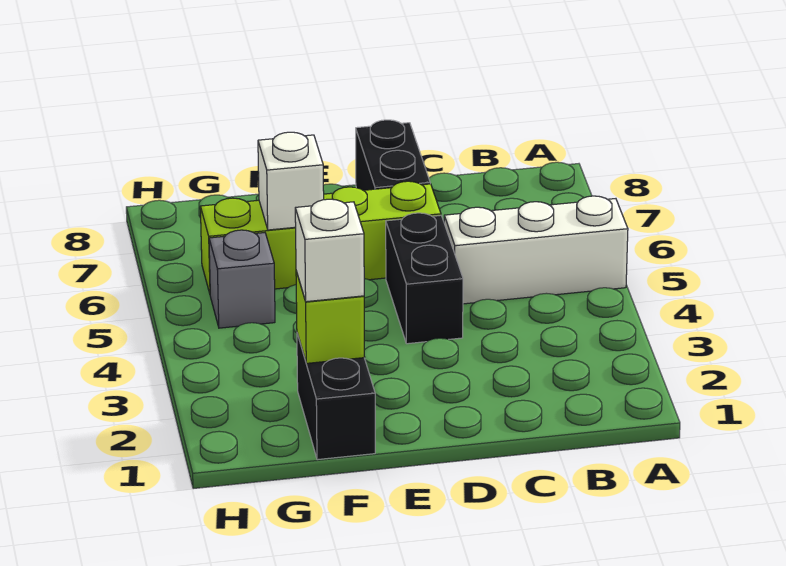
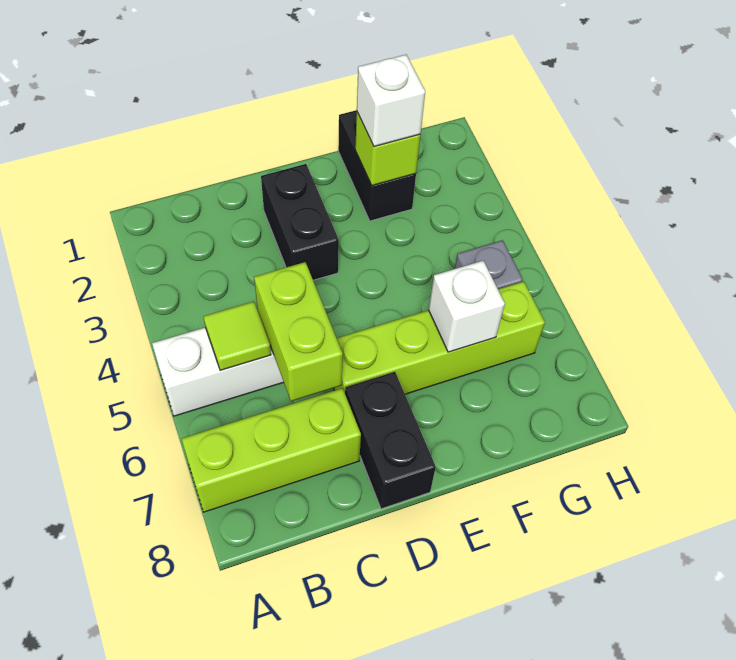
none -> lime brick A7:C7 level 1
none -> lime tile B5 level 2
none -> lime brick C5:C6 level 2
black brick D4:D5 level 1 -> black brick D2:D3 level 1

